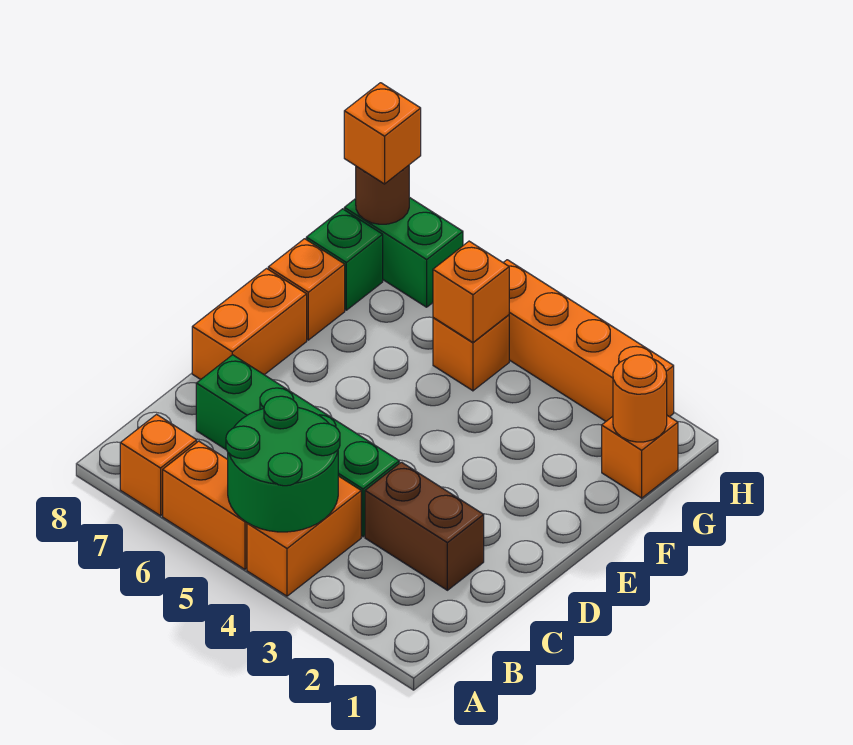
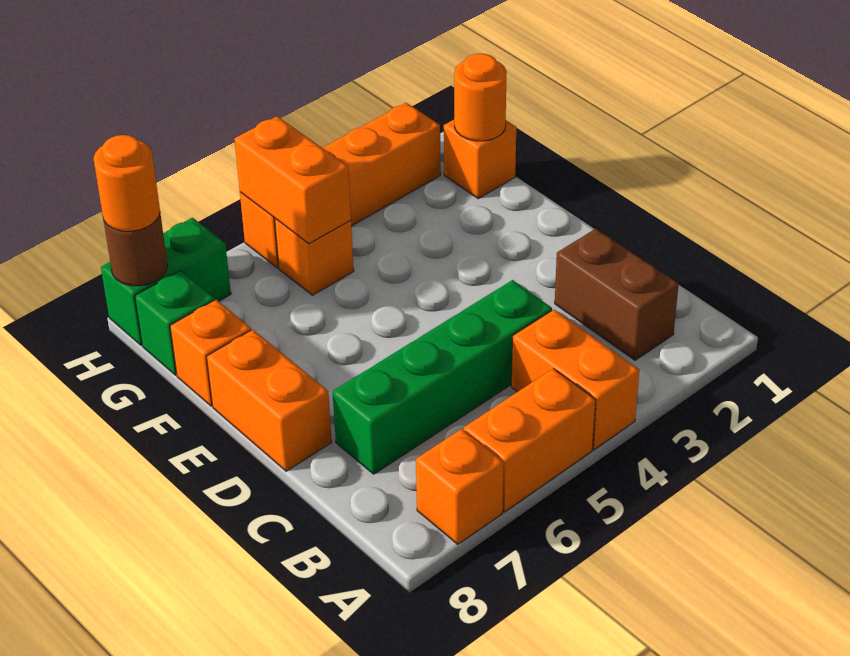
green round brick A4:B5 level 2 -> none
brown brick C2:C3 level 1 -> brown brick B2:C2 level 1
orange brick G5 level 2 -> orange brick G5:H5 level 2
orange brick H8 level 3 -> orange round brick H8 level 3

